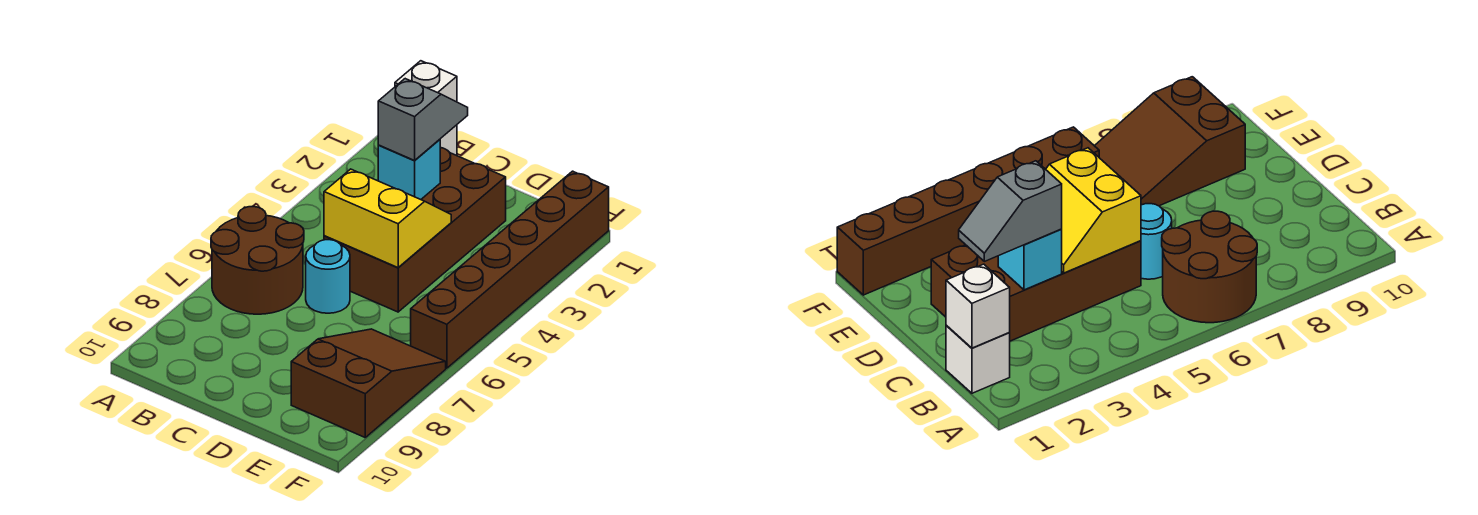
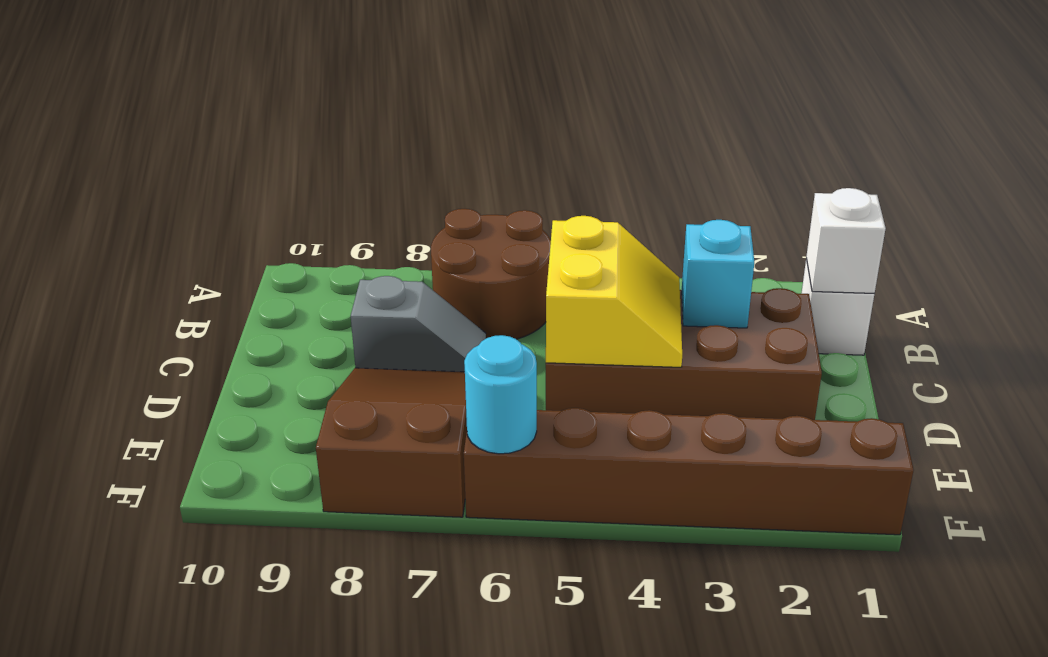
grey slope C2:C3 level 3 top 3 -> grey slope C7:C8 level 1 top 8
cyan round brick C6 level 1 -> cyan round brick F6 level 2
brown slope E7:F9 level 1 top 9 -> brown slope D7:F8 level 1 top F

